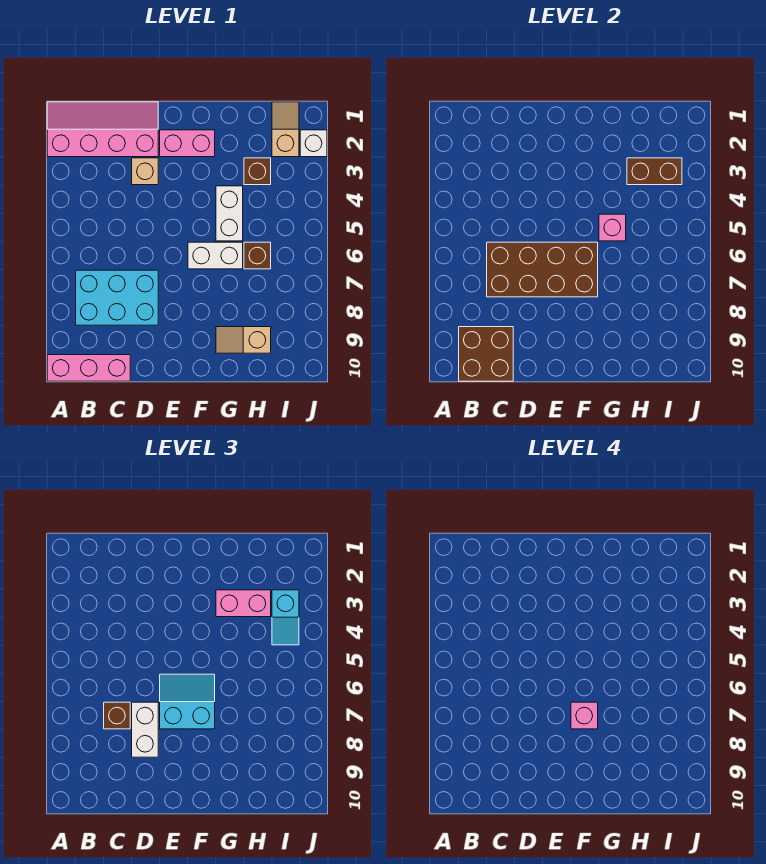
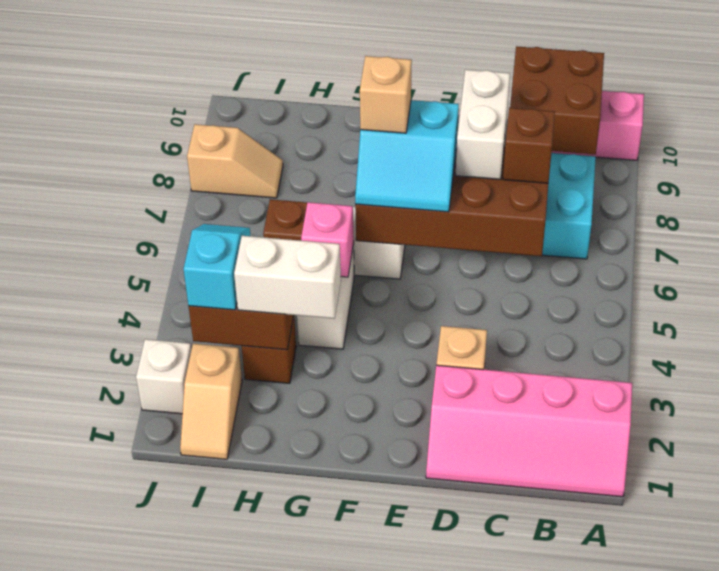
pink brick E2:F2 level 1 -> none
pink brick F7 level 4 -> tan brick F7 level 4
pink brick G3:H3 level 3 -> white brick G3:H3 level 3
tan slope G9:H9 level 1 top H -> tan slope I8:J8 level 1 top J

